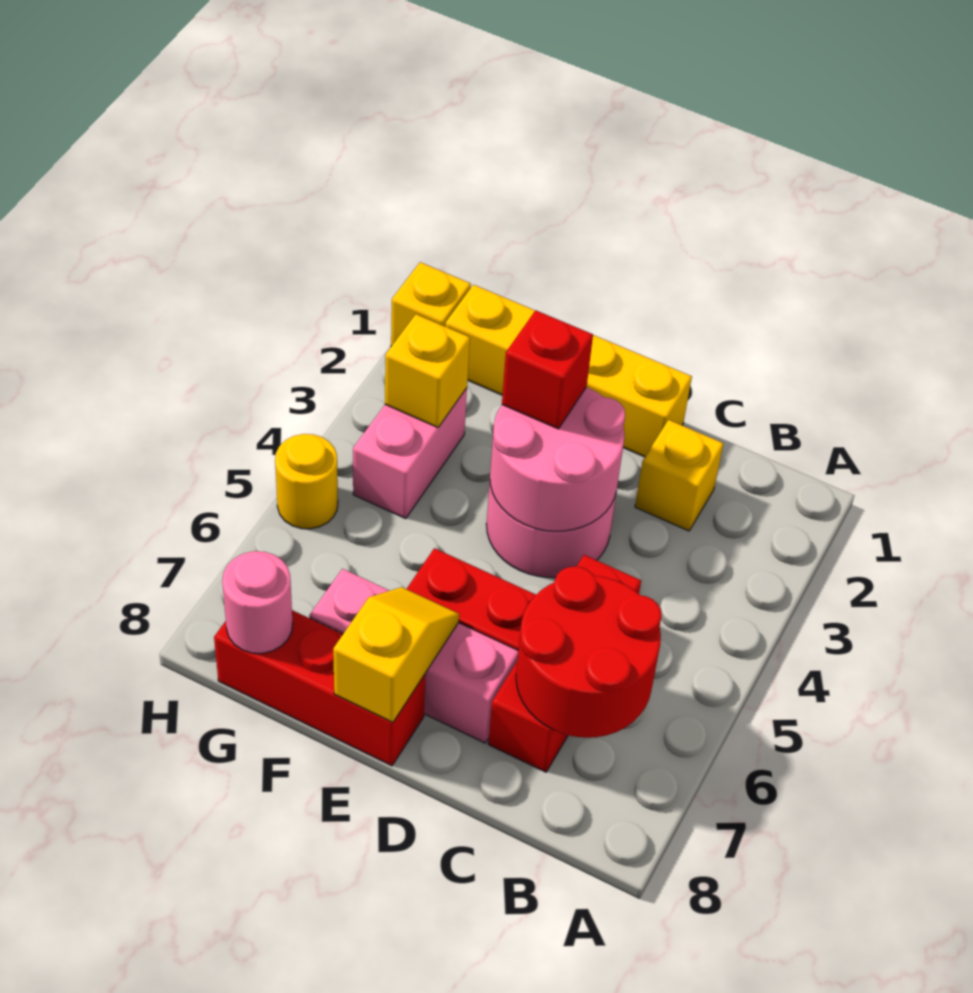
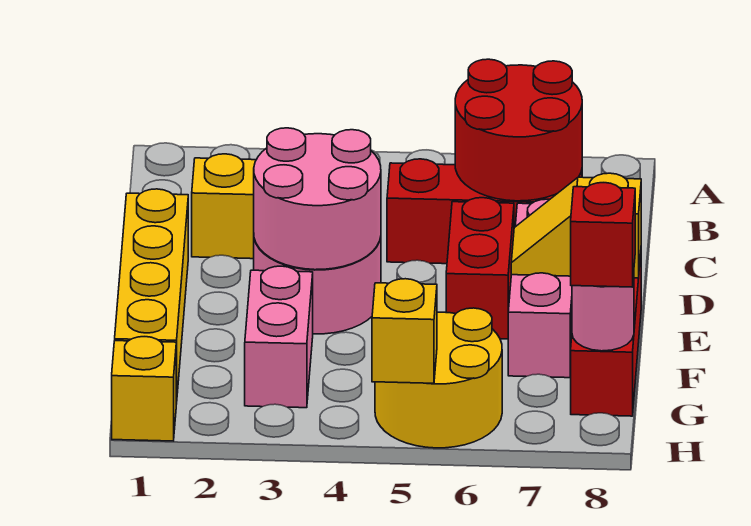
red brick E3 level 3 -> red brick G8 level 3
pink brick G3:G4 level 1 -> pink brick F3:G3 level 1
yellow brick G3 level 2 -> yellow brick H5 level 2
yellow round brick H5 level 1 -> yellow round brick G5:H6 level 1

